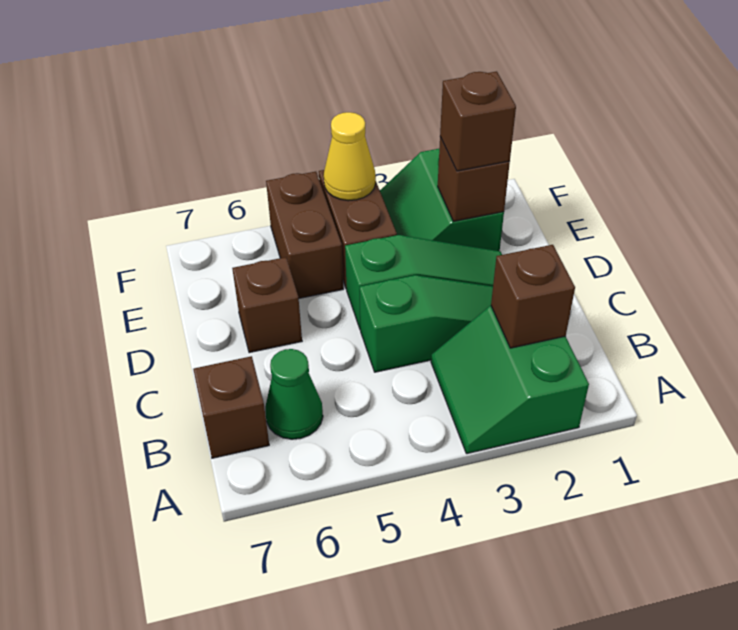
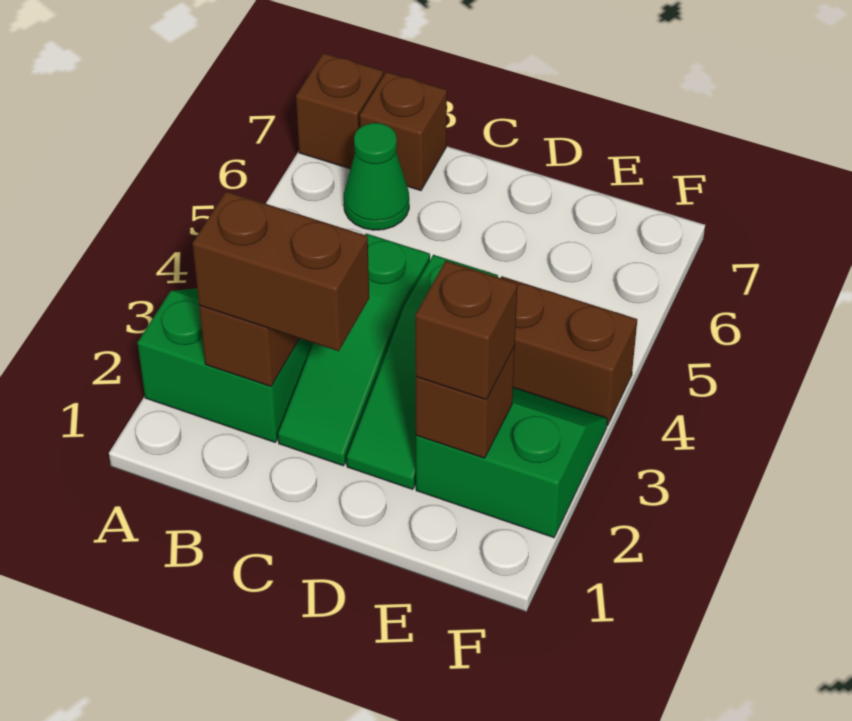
brown brick D6 level 1 -> brown brick A7 level 1
brown brick E5:F5 level 1 -> brown brick B2:C2 level 3
yellow cone F4 level 2 -> none

